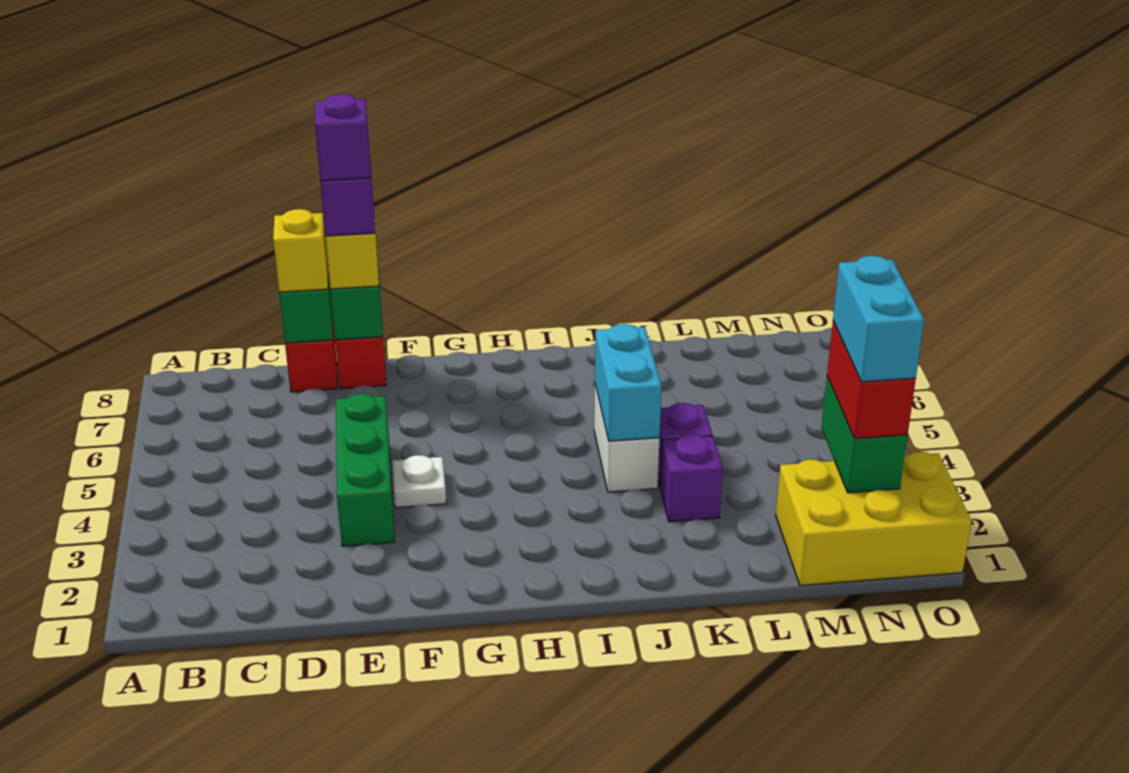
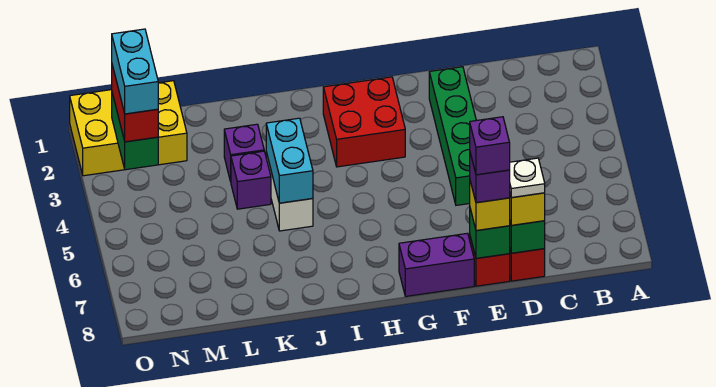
green brick E3:E5 level 1 -> green brick E2:E5 level 1
white plate F4 level 1 -> white plate D8 level 4
none -> purple brick F8:G8 level 1
none -> red brick G2:H3 level 1

